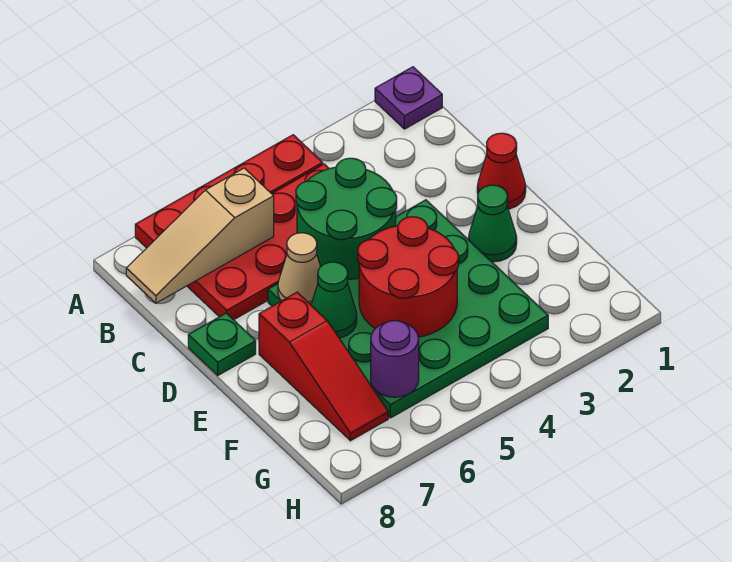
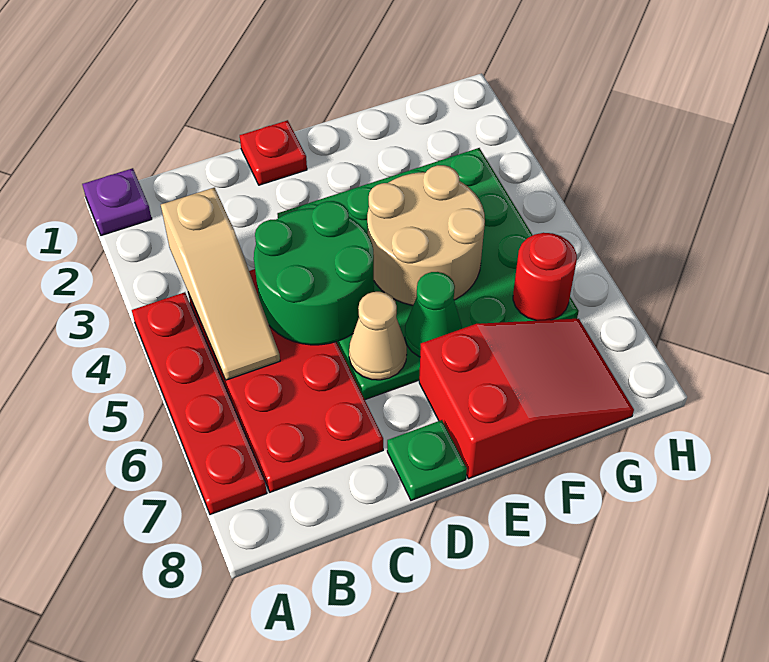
tan slope B6:B8 level 2 top 6 -> tan slope B3:B5 level 2 top 3
red cone D1 level 1 -> red plate D1 level 1
green cone E2 level 1 -> none
red round brick E4:F5 level 2 -> tan round brick E4:F5 level 2
red slope E7:G7 level 1 top E -> red slope E7:G8 level 1 top E
purple round brick G6 level 2 -> red round brick G6 level 2

